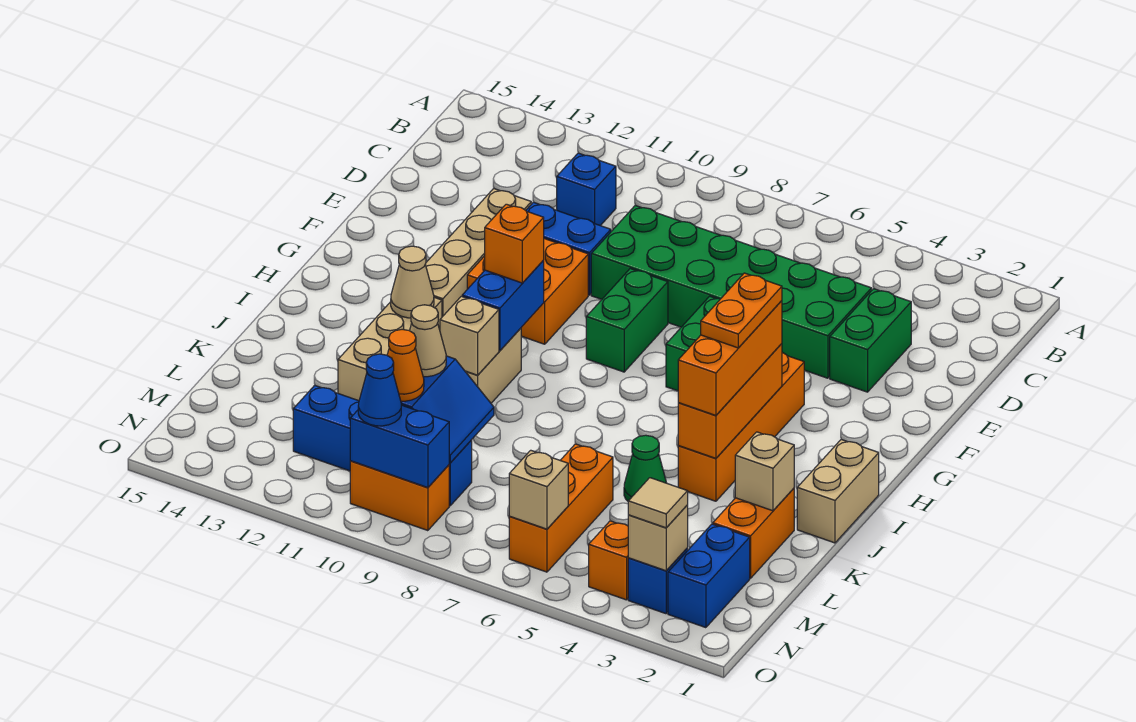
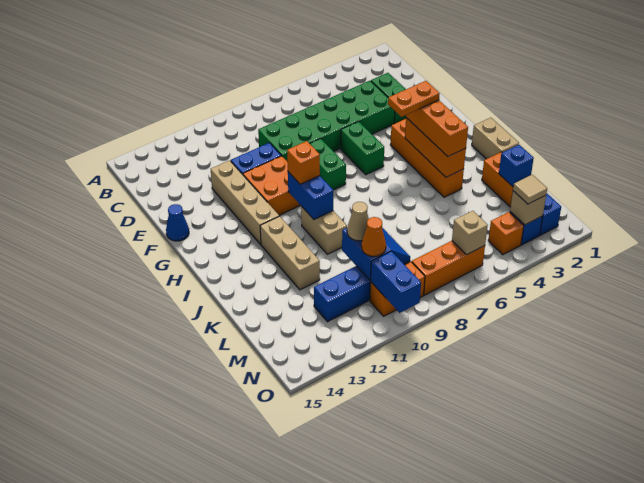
blue brick C11 level 1 -> blue brick L2 level 2
orange plate H4:I4 level 4 -> orange plate H4:H5 level 4
tan cone I12 level 2 -> none
tan brick J10 level 2 -> none
tan brick K2 level 2 -> none
green cone K5 level 1 -> none
orange brick L6:N6 level 1 -> orange brick N6:N8 level 1
blue brick N9:N10 level 2 -> blue brick N10:O10 level 2
blue cone N10 level 3 -> blue cone F15 level 1

